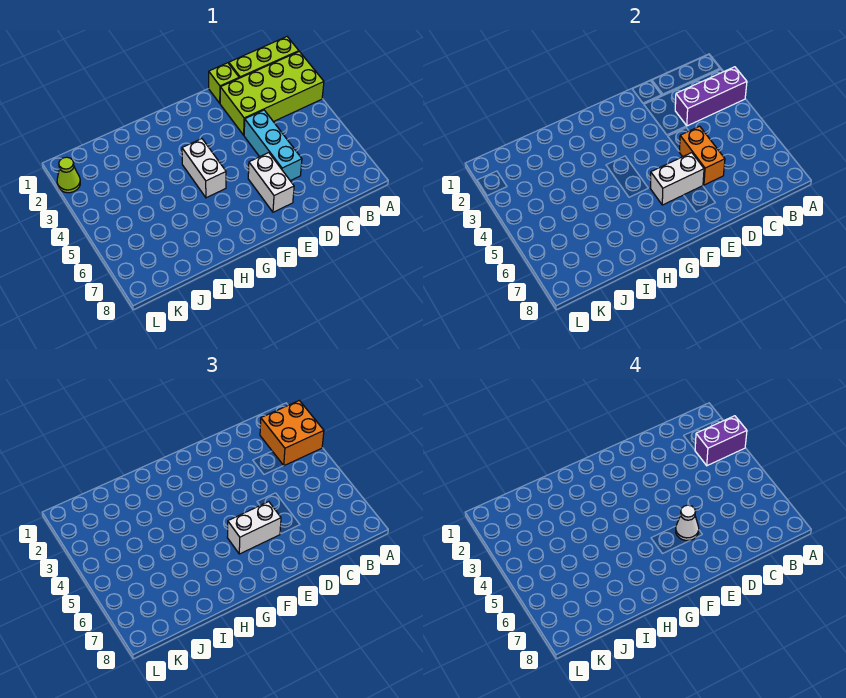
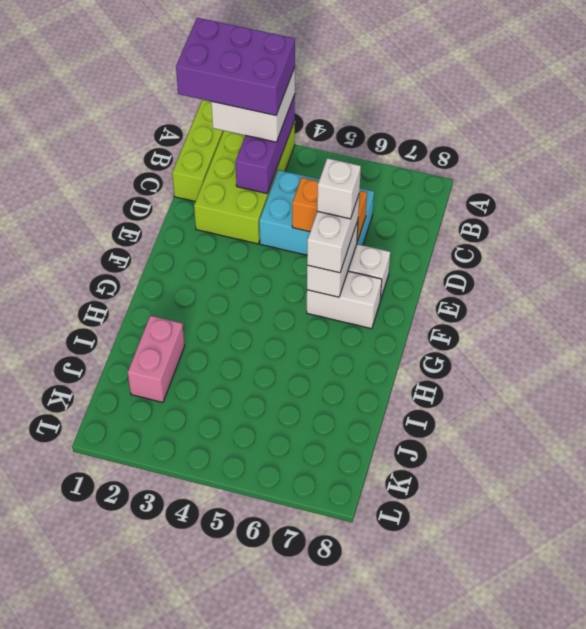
orange brick A2:B3 level 3 -> white brick A2:B3 level 3
purple brick A3:B3 level 4 -> purple brick A1:B3 level 4
lime brick D1 level 1 -> none
cyan brick D4:D6 level 1 -> cyan brick C4:D6 level 1
white cone E6 level 4 -> white brick E6 level 4
white brick G4:G5 level 1 -> white brick F6:F7 level 1
none -> pink brick I2:J2 level 1
lime cone L2 level 1 -> none

